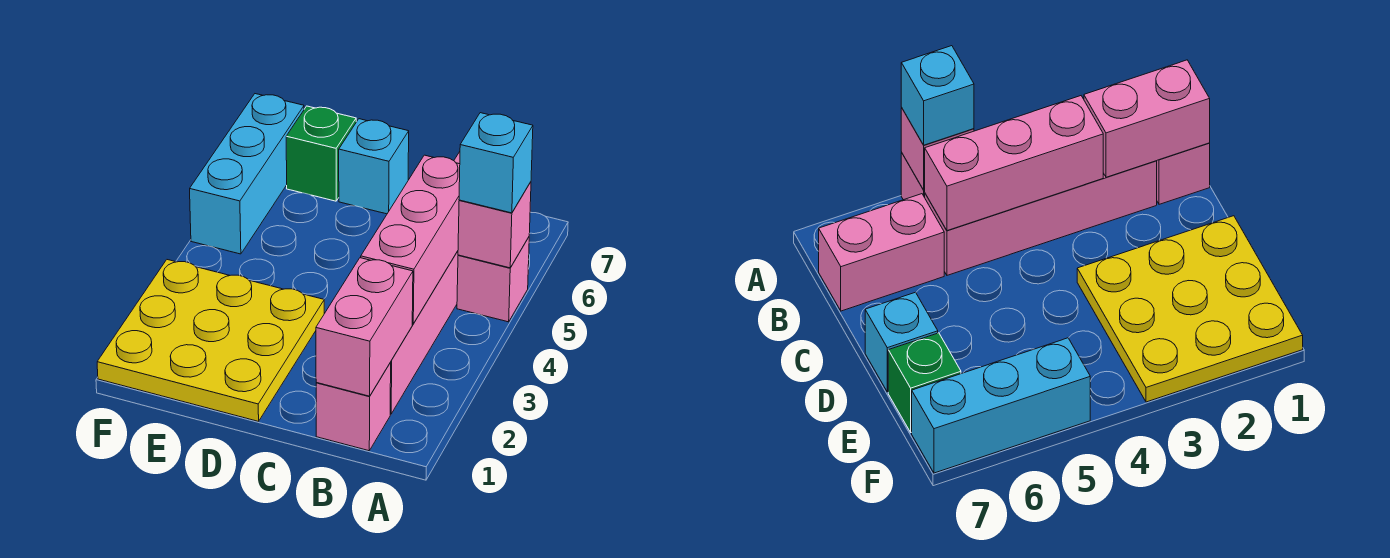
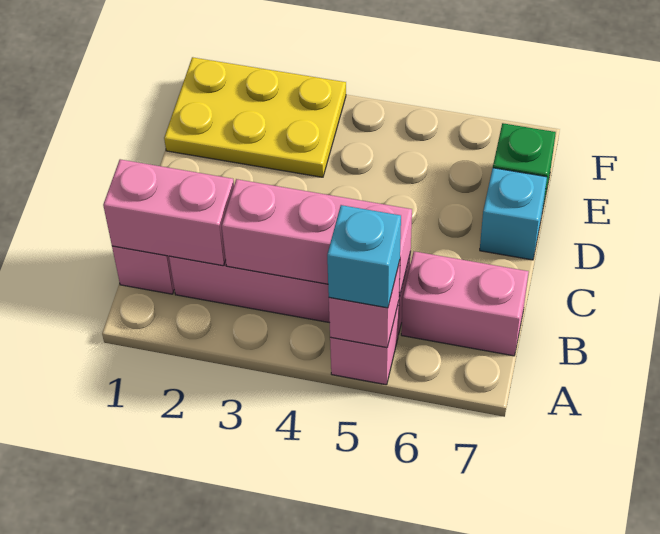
yellow plate D1:F3 level 1 -> yellow plate E1:F3 level 1
cyan brick F5:F7 level 1 -> none

